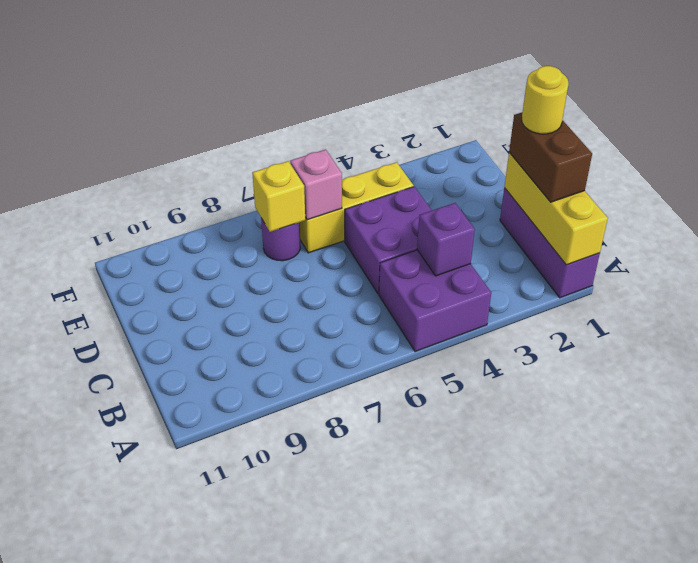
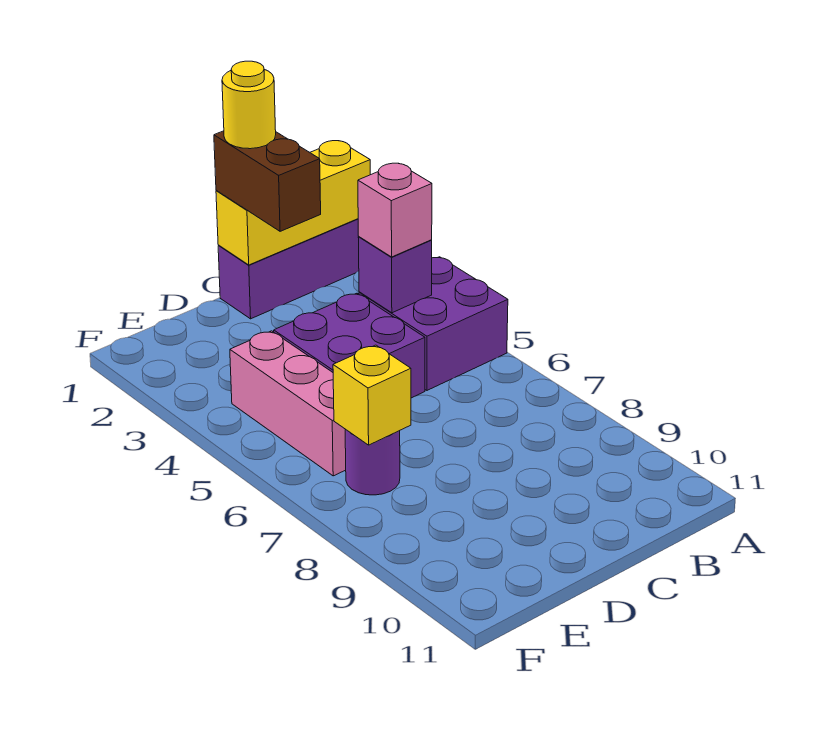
brown brick B1:C1 level 3 -> brown brick C1:C2 level 3
yellow brick E4:E6 level 1 -> pink brick E4:E6 level 1
pink brick E6 level 2 -> pink brick B4 level 3

